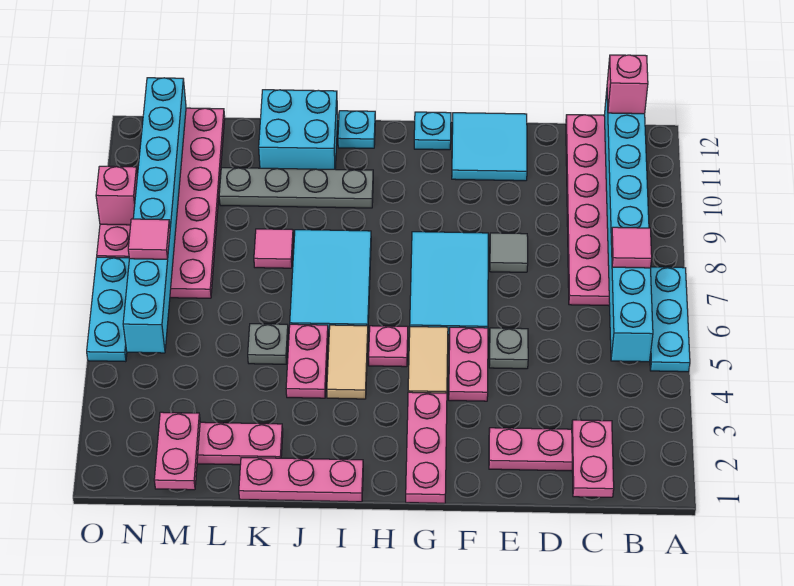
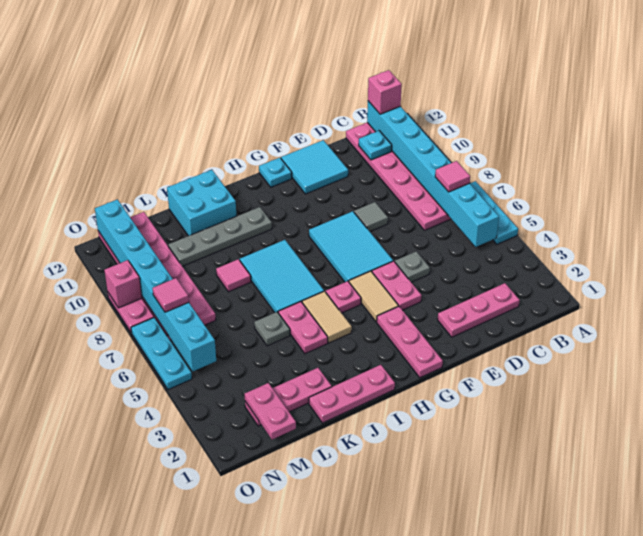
pink plate C1:C2 level 2 -> none
cyan plate I12 level 1 -> cyan plate C11 level 2

